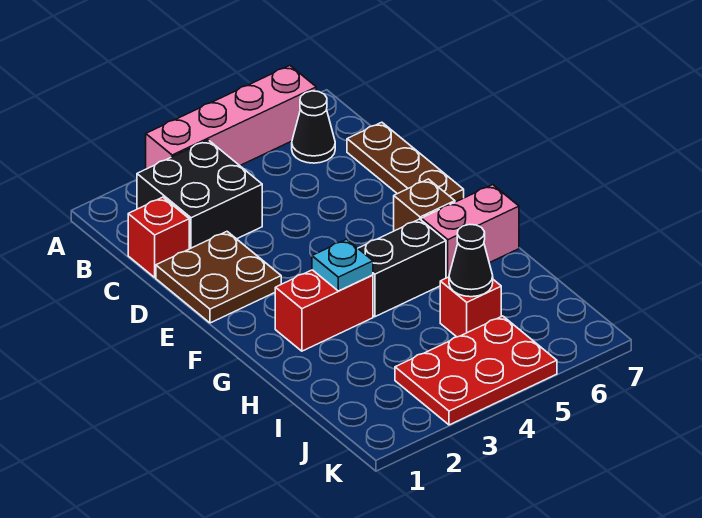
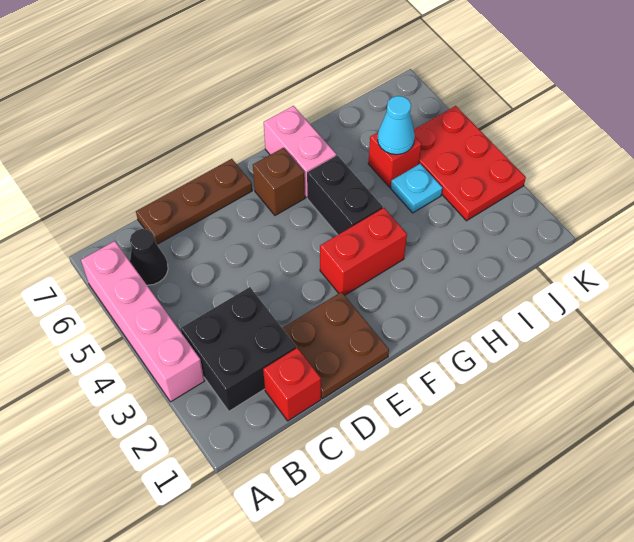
red brick G2:G3 level 1 -> red brick F3:G3 level 1
cyan plate G3 level 2 -> cyan plate I4 level 1
black cone I5 level 2 -> cyan cone I5 level 2

